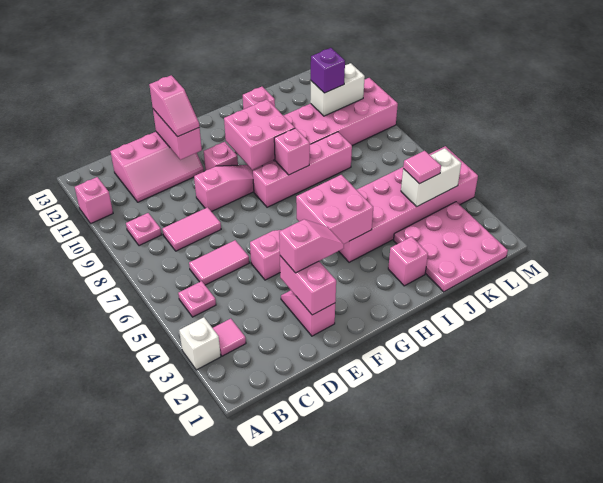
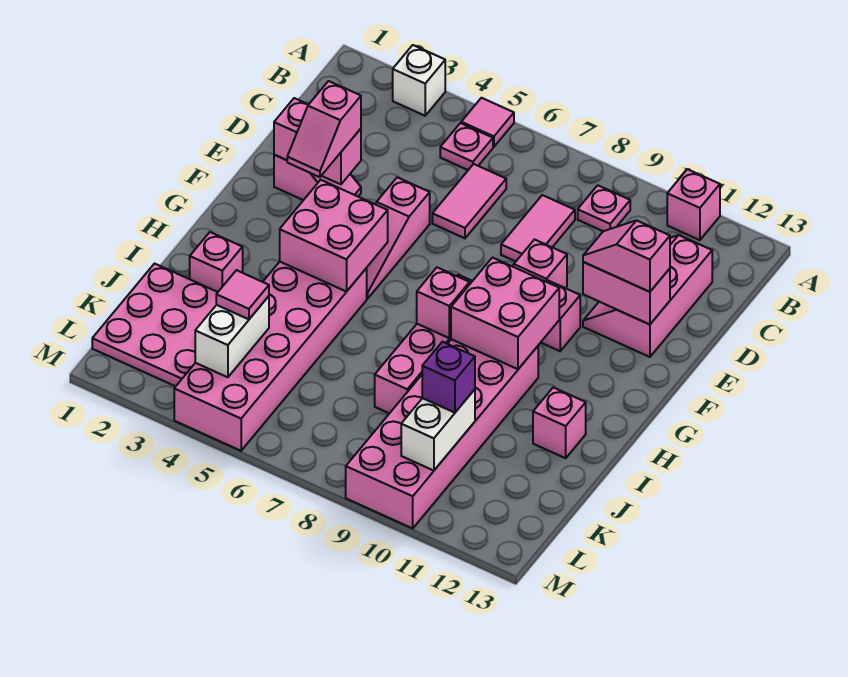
pink tile B3 level 1 -> pink tile A5 level 1

